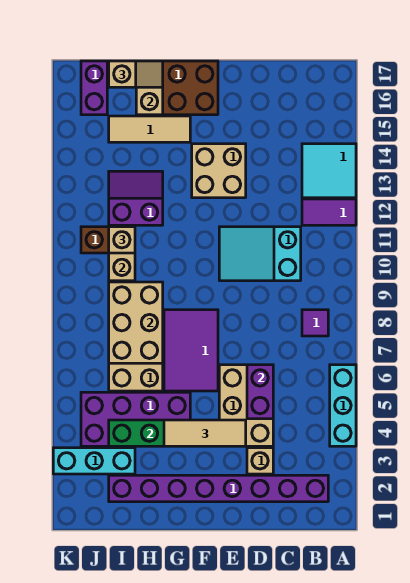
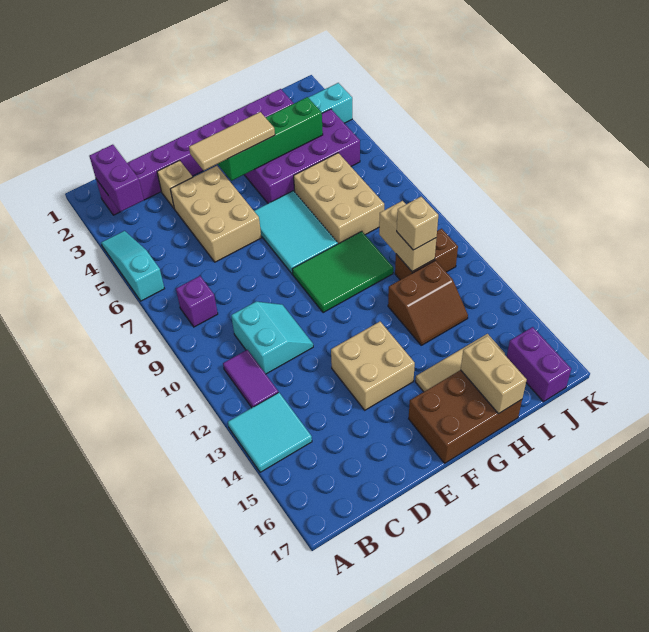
cyan brick A4:A6 level 1 -> cyan slope A4:A6 level 1 top 6
purple tile A12:B12 level 1 -> purple tile B11:B12 level 1
purple tile B8 level 1 -> purple brick B8 level 1
cyan slope C10:E11 level 1 top C -> cyan slope C10:D11 level 1 top C
purple brick D5:D6 level 2 -> purple brick B2:B3 level 2
purple tile F6:G8 level 1 -> cyan tile F6:G8 level 1
none -> green tile F9:H10 level 1
tan brick H7:I9 level 2 -> none
purple slope H12:I13 level 1 top 12 -> brown slope H12:I13 level 1 top 12
tan slope H17:I17 level 3 top I -> none

